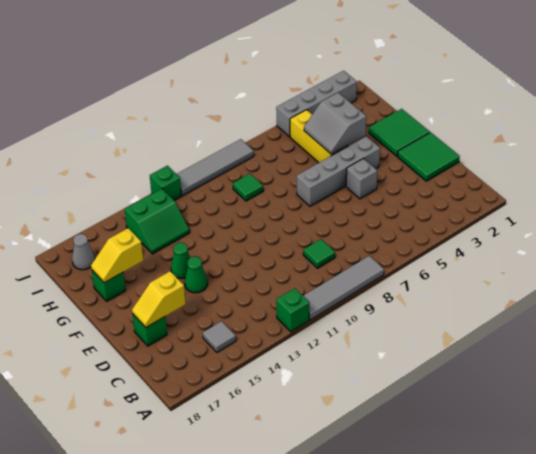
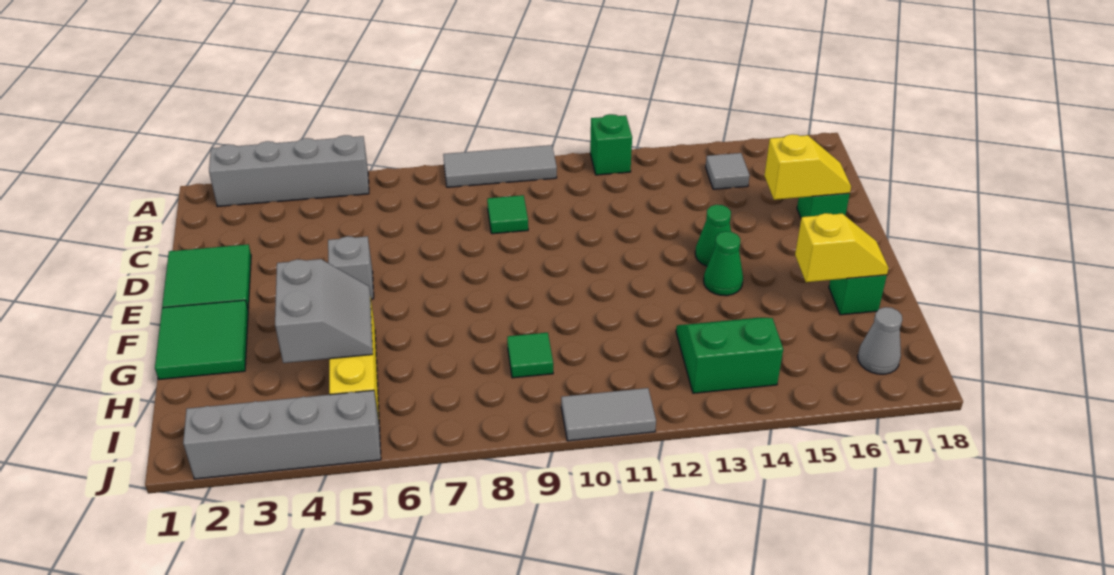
grey tile A8:A11 level 1 -> grey tile A8:A10 level 1
grey brick F4:F7 level 1 -> grey brick A2:A5 level 1
grey tile J8:J11 level 1 -> grey tile J10:J11 level 1
green brick J12 level 1 -> none

